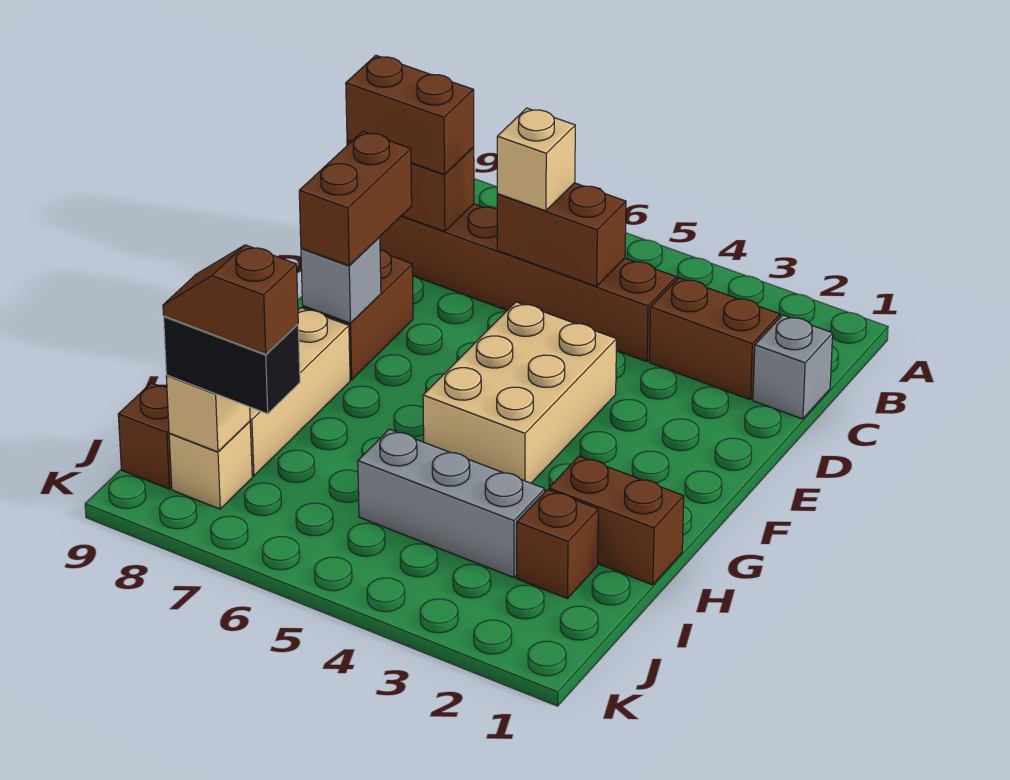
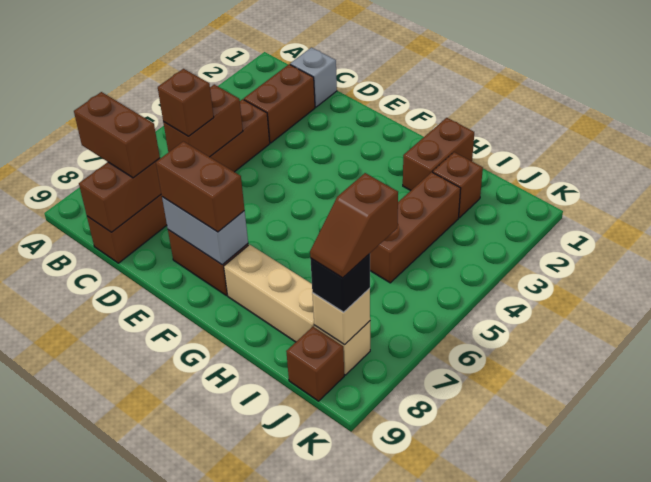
tan brick C6 level 3 -> brown brick C6 level 3
brown brick C8:C9 level 3 -> brown brick B8:C8 level 3
tan brick E4:G5 level 1 -> none
grey brick F8 level 2 -> grey brick E8:F8 level 2
grey brick I3:I5 level 1 -> brown brick I3:I5 level 1
black brick J7:J8 level 3 -> black brick J8 level 3

